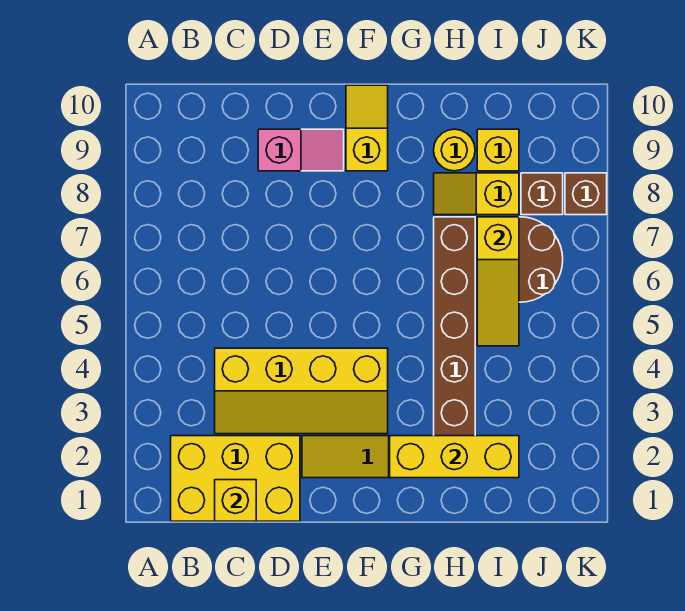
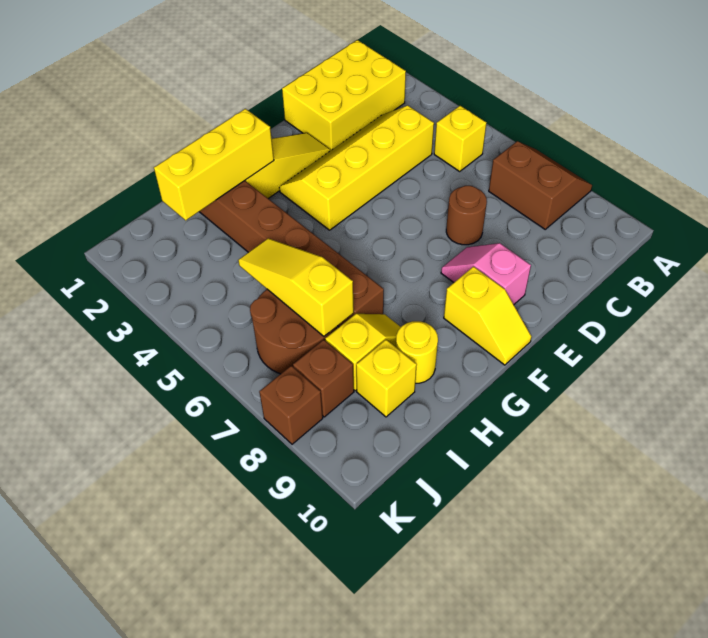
none -> brown slope A7:B8 level 1 top B
yellow brick C1 level 2 -> yellow brick B5 level 1
none -> brown round brick D7 level 1
pink slope D9:E9 level 1 top D -> pink slope E8:E9 level 1 top 9

